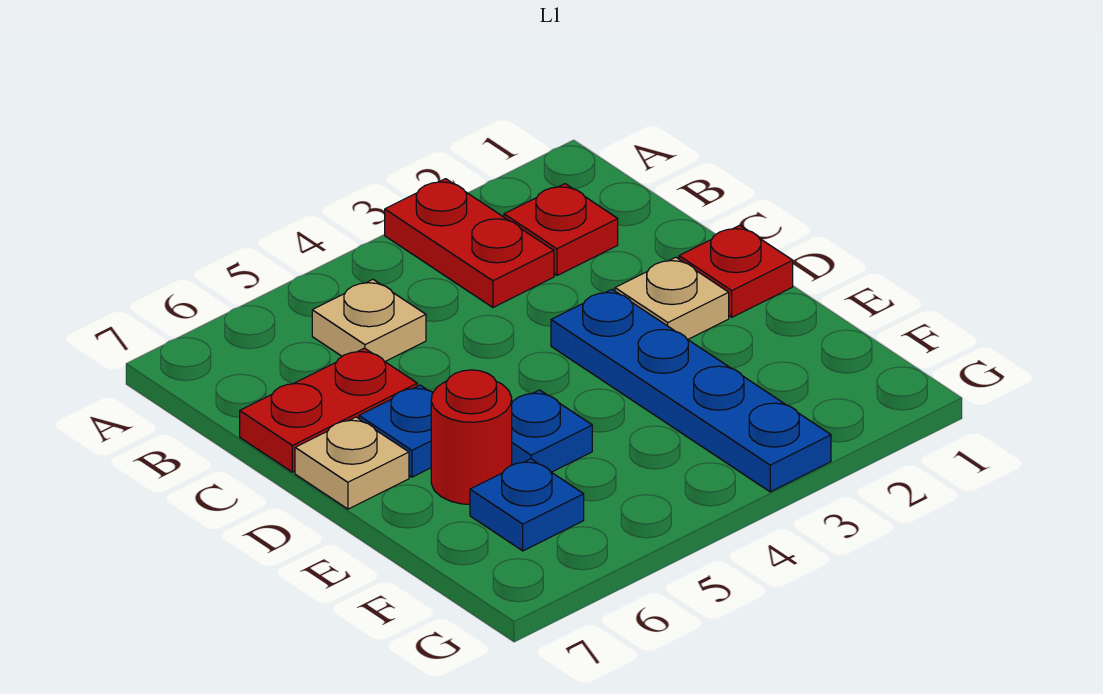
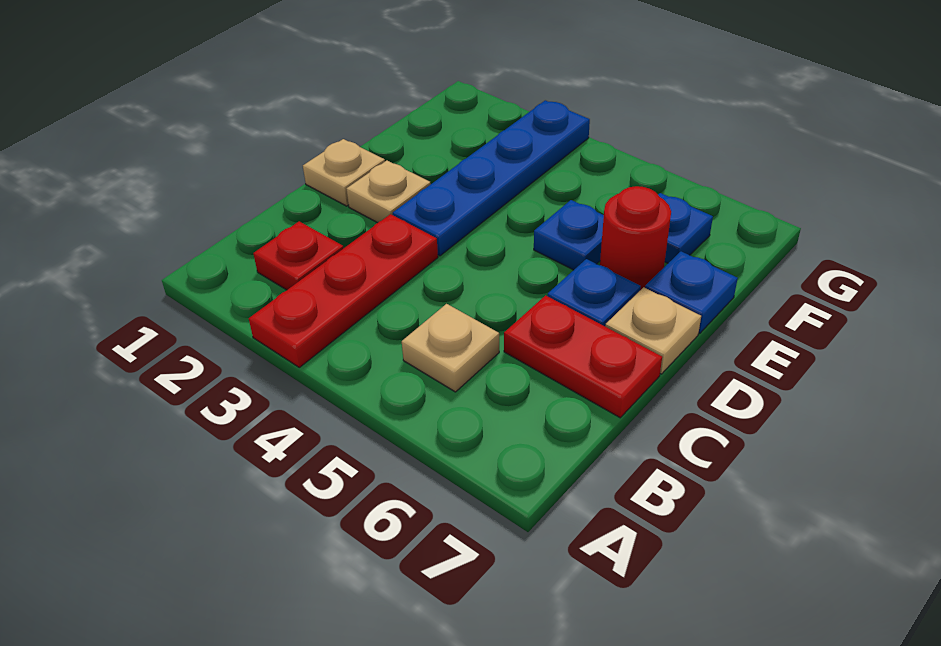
red plate A3:B3 level 1 -> red plate A3:C3 level 1
red plate D1 level 1 -> tan plate D1 level 1
none -> blue plate E7 level 1

